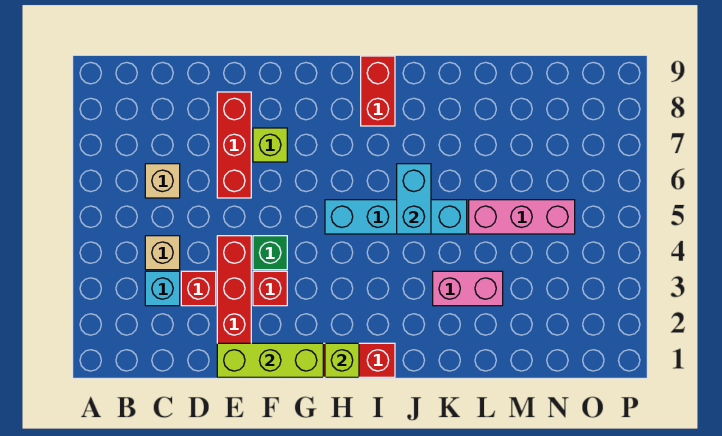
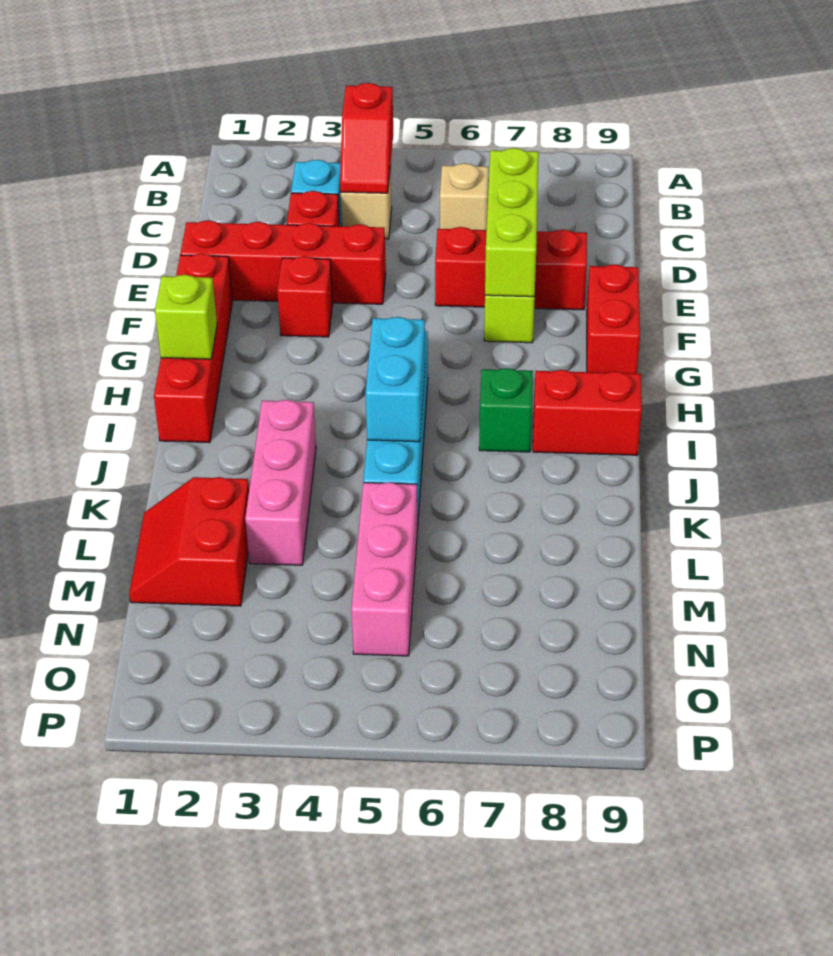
none -> red slope B4:C4 level 2 top B
lime brick E1:G1 level 2 -> lime brick D7:F7 level 2
green brick F4 level 1 -> green brick I7 level 1
none -> red brick F9:G9 level 1
cyan brick J5:J6 level 2 -> cyan brick I5:J5 level 2
pink brick K3:L3 level 1 -> pink brick J3:L3 level 1
none -> red slope L1:M2 level 1 top 2

